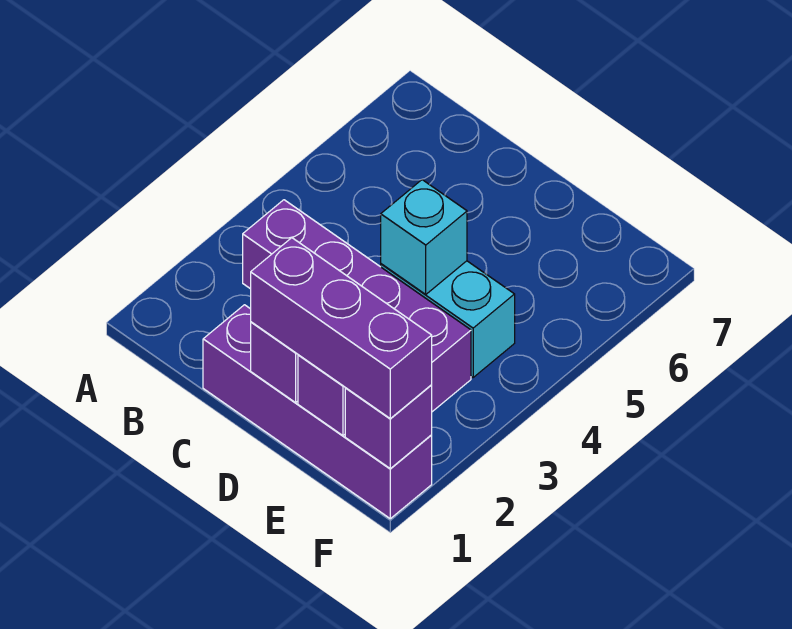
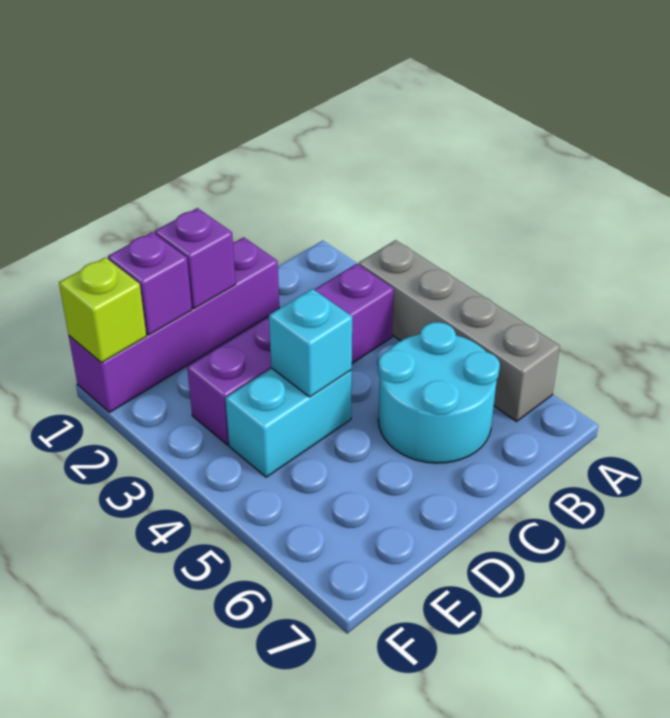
none -> grey brick A3:A6 level 1
none -> cyan round brick B5:C6 level 1
purple brick D1:F1 level 3 -> none
purple brick F1 level 2 -> lime brick F1 level 2

